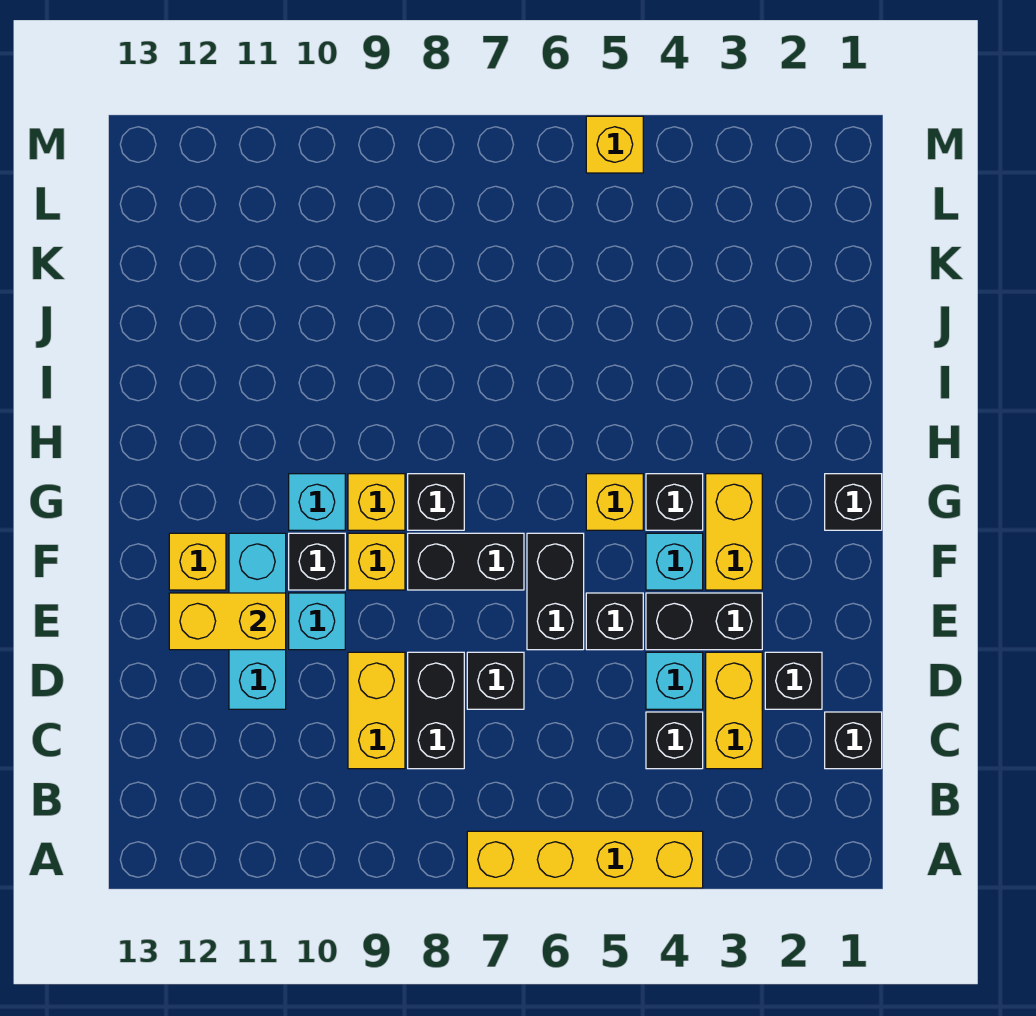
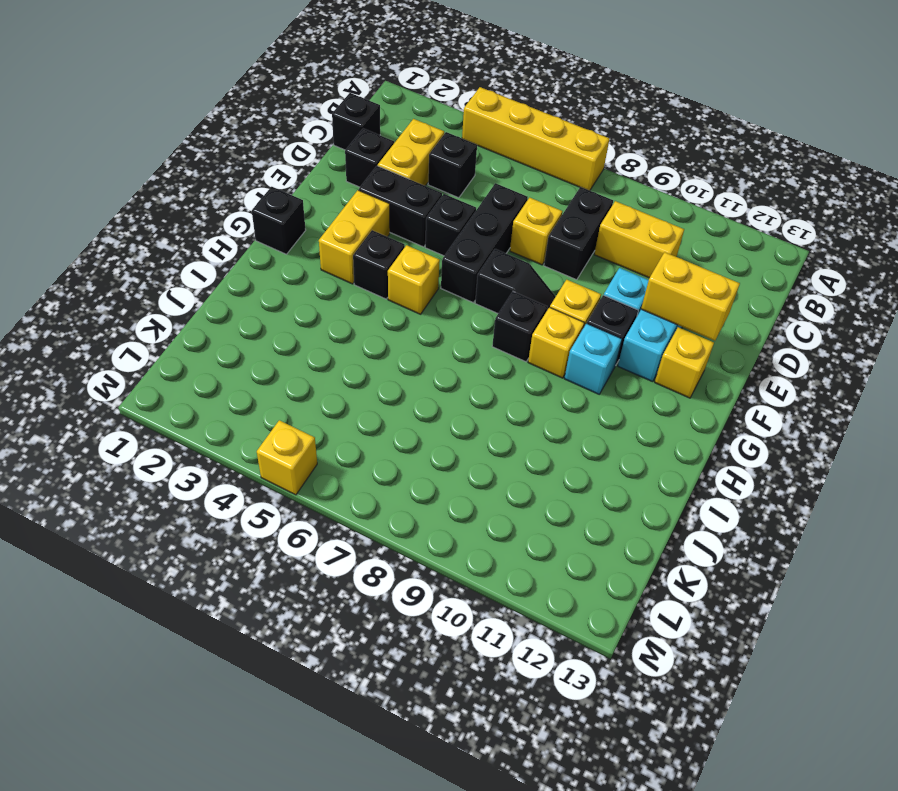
yellow brick C9:D9 level 1 -> yellow brick C9:C10 level 1
cyan brick D4 level 1 -> none
black brick D7 level 1 -> yellow brick D7 level 1
black brick E6:F6 level 1 -> black brick D6:F6 level 1
cyan brick F4 level 1 -> none
black brick F7:F8 level 1 -> black slope F7:F8 level 1 top 7

